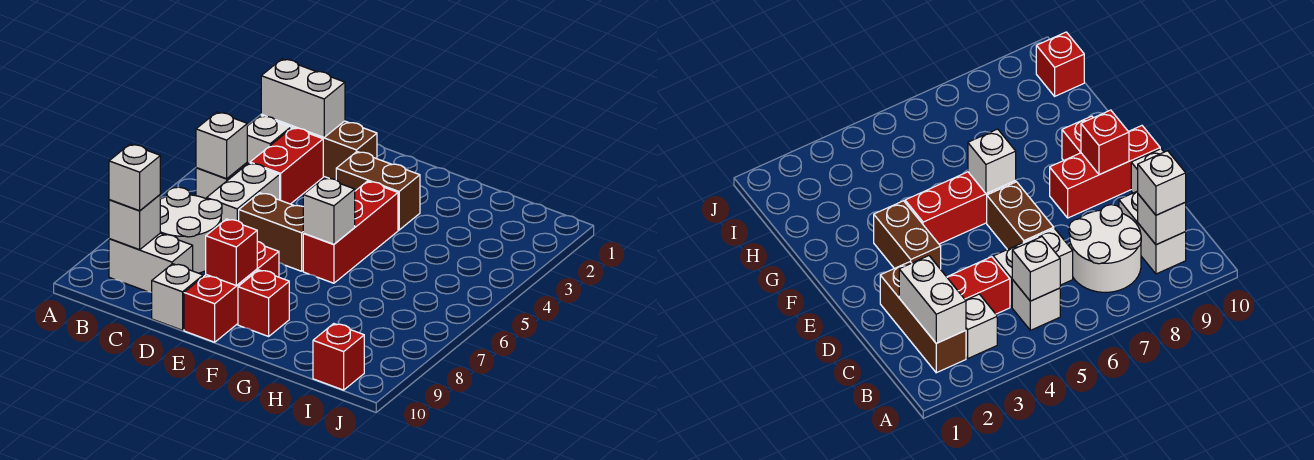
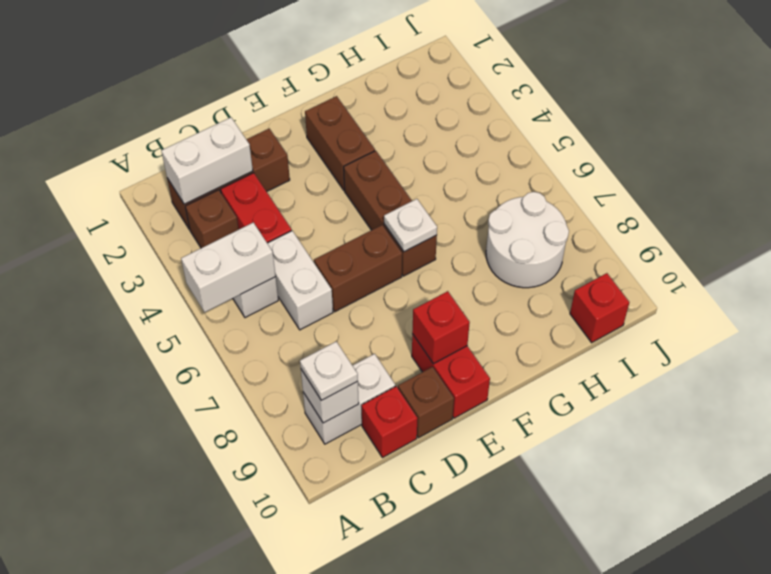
white brick B3 level 1 -> brown brick B3 level 1
white brick B5 level 2 -> white brick A5:B5 level 2
white round brick B7:C8 level 1 -> white round brick H7:I8 level 1
white brick B9 level 3 -> white plate B9 level 3
white brick D10 level 1 -> brown brick D10 level 1
brown brick E3:F3 level 1 -> brown brick F2:F3 level 1
red brick E8:E10 level 1 -> red brick E9:E10 level 1
red brick F4:F6 level 1 -> brown brick F4:F6 level 1
white brick F6 level 2 -> white plate F6 level 2
red brick F9 level 1 -> red brick C10 level 1

